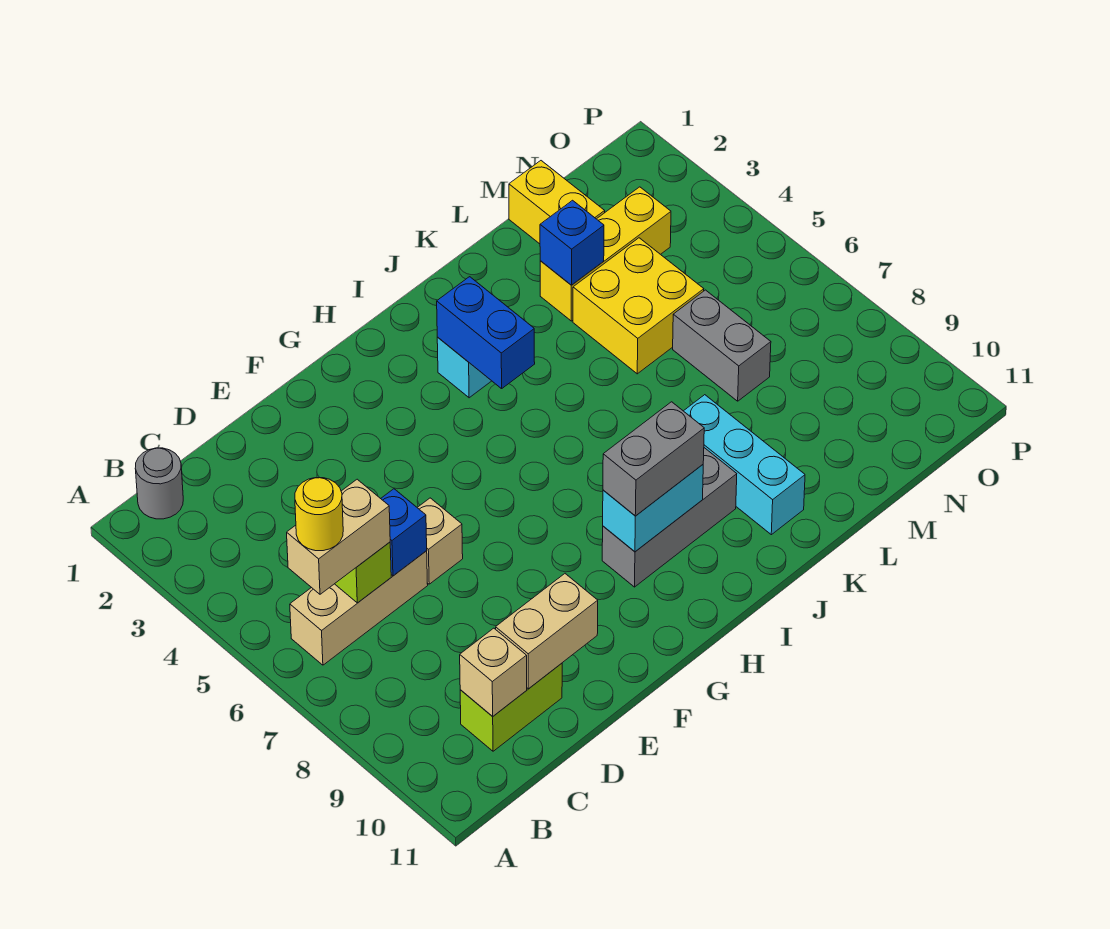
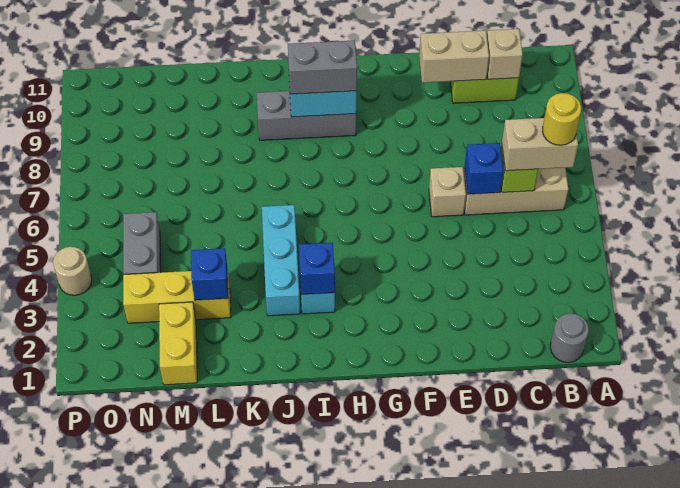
blue brick I3:I4 level 2 -> blue brick I3 level 2
cyan brick K8:K10 level 1 -> cyan brick J3:J5 level 1
yellow brick L4:M5 level 1 -> none
grey brick M6:M7 level 1 -> grey brick N4:N5 level 1
none -> tan round brick P4 level 1

